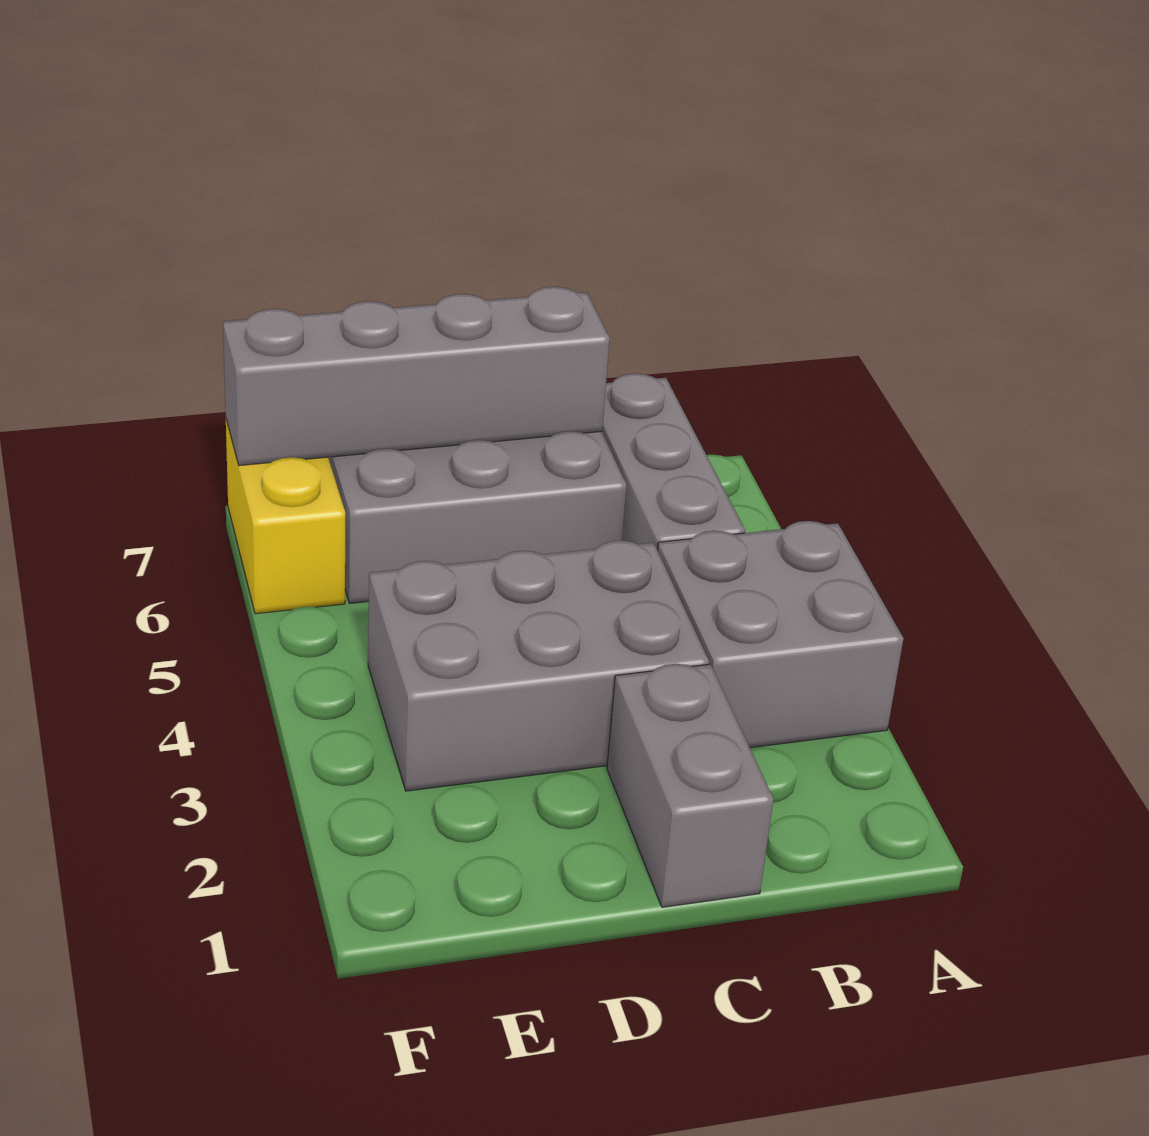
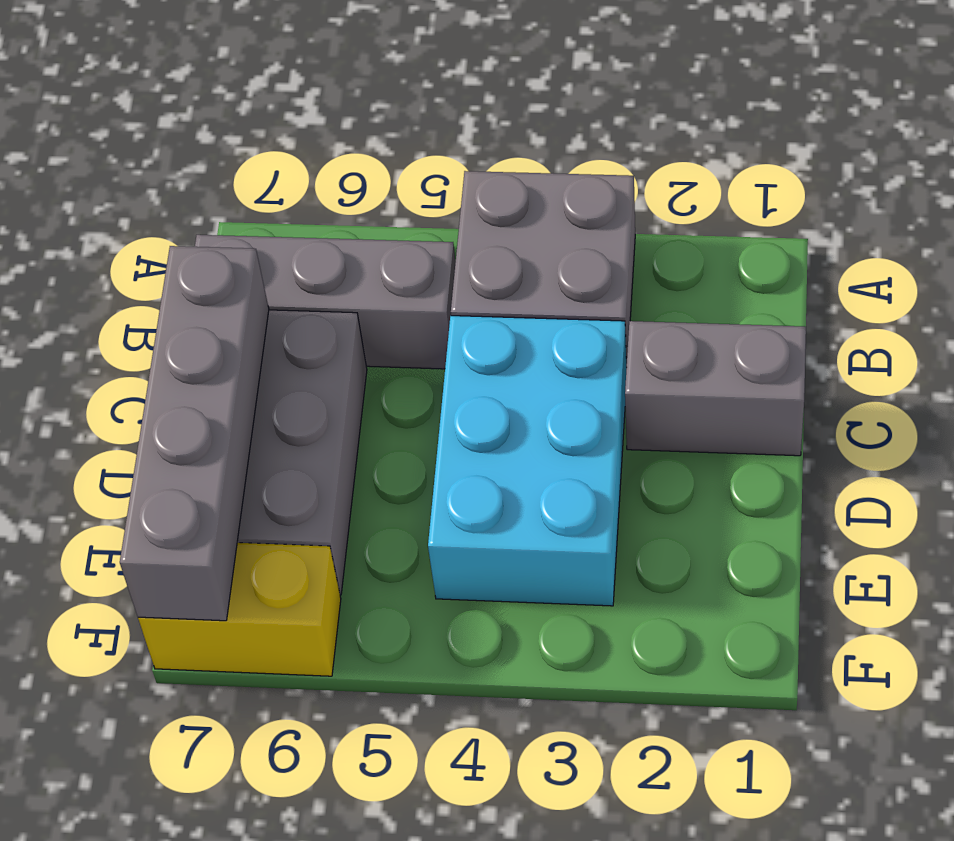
grey brick C3:E4 level 1 -> cyan brick C3:E4 level 1

